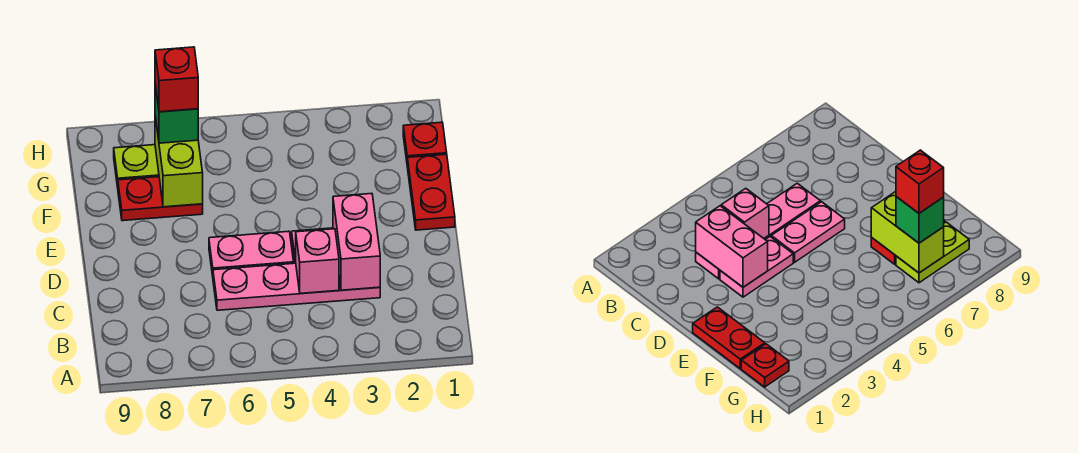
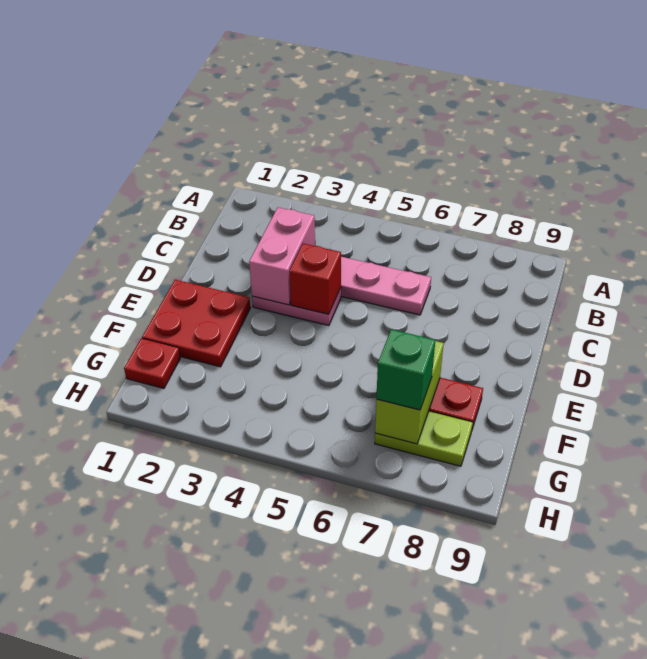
pink brick C4 level 2 -> none
pink plate D5:D6 level 1 -> none
red plate E1:F1 level 1 -> red plate E1:F2 level 1
red brick G7 level 4 -> red brick D4 level 2

